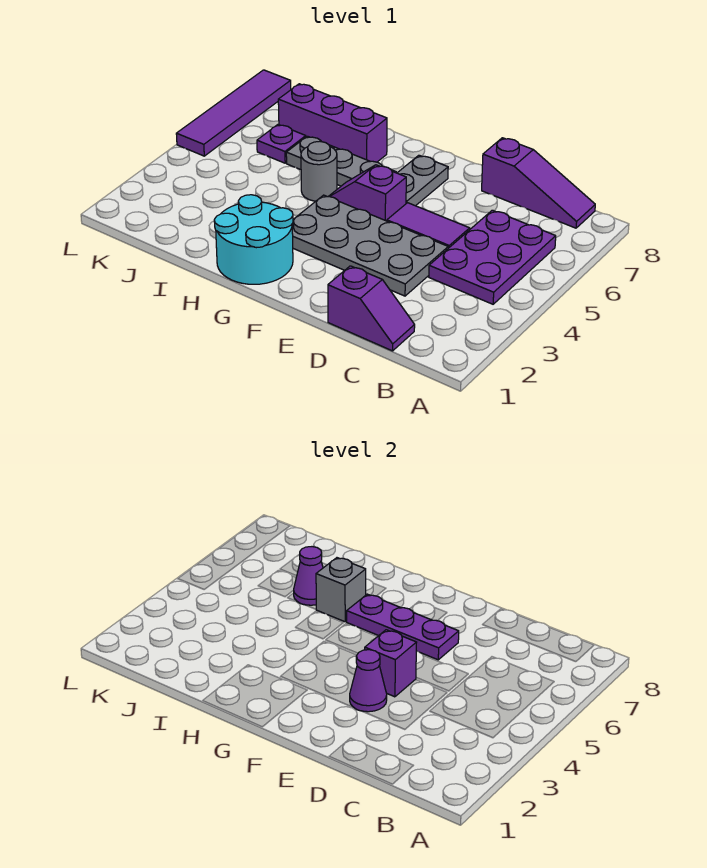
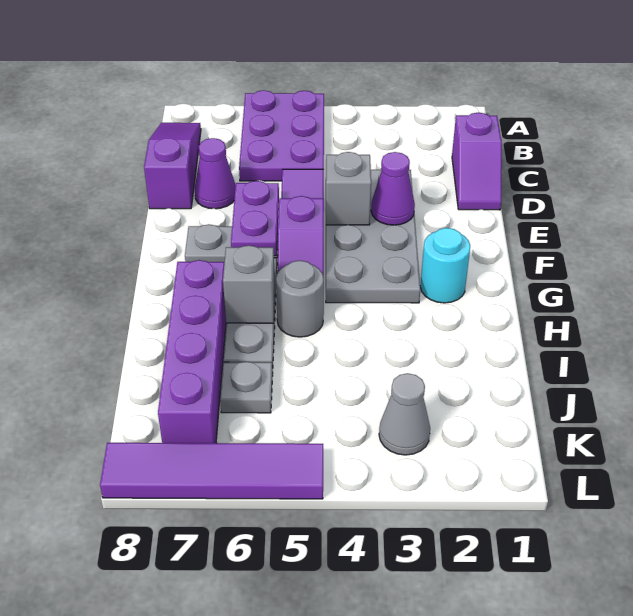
purple plate B4:C6 level 1 -> purple plate A5:C6 level 1
purple slope C1:D1 level 1 top D -> purple slope C1:D1 level 1 top C
purple brick E4 level 2 -> grey brick E4 level 2
purple plate E6:G6 level 2 -> purple plate E6:F6 level 2
cyan round brick G1:H2 level 1 -> cyan round brick G2 level 1
purple brick H7:J7 level 1 -> purple brick H7:K7 level 1
purple cone I6 level 2 -> purple cone D7 level 1
purple plate J6 level 1 -> grey plate J6 level 1
none -> grey cone K3 level 1

